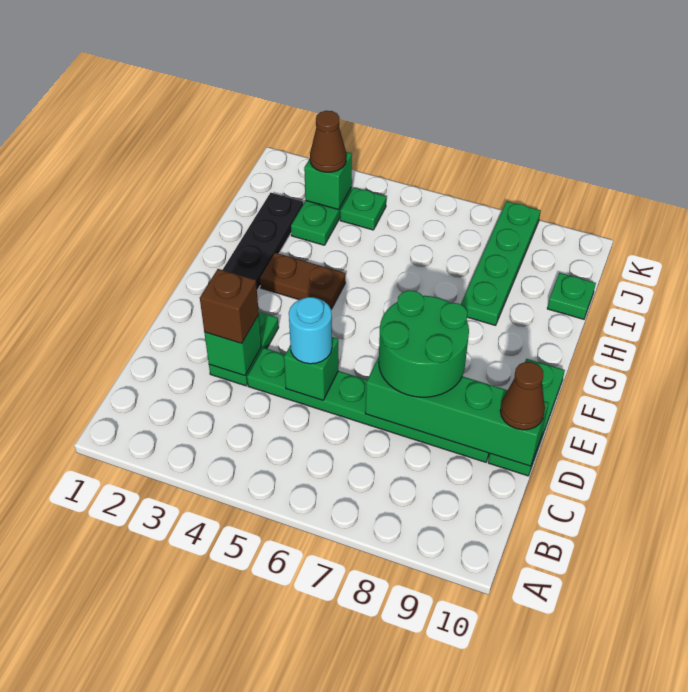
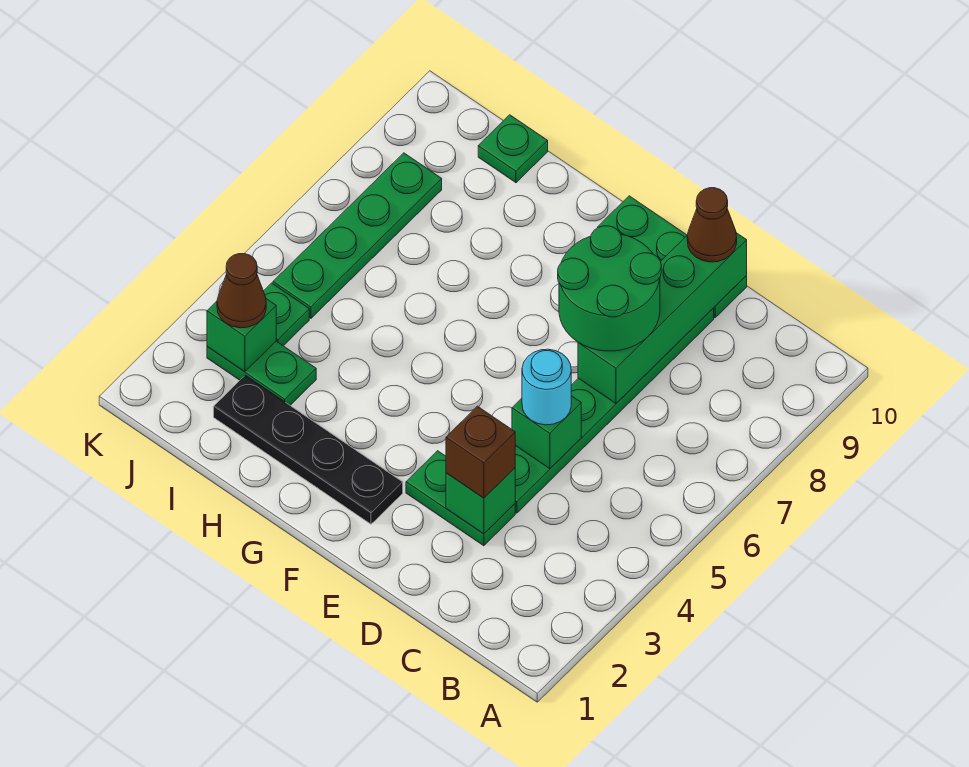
brown plate G3:G4 level 1 -> none
green plate H8:K8 level 1 -> green plate J5:J8 level 1

